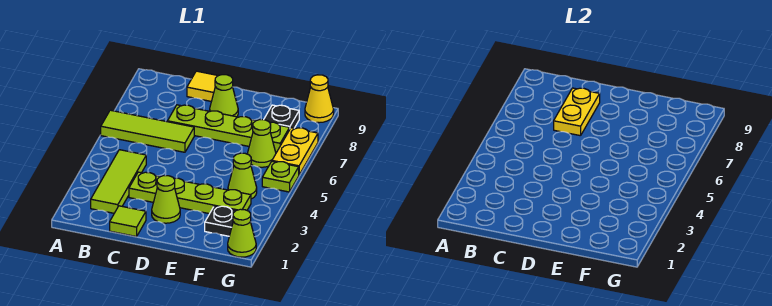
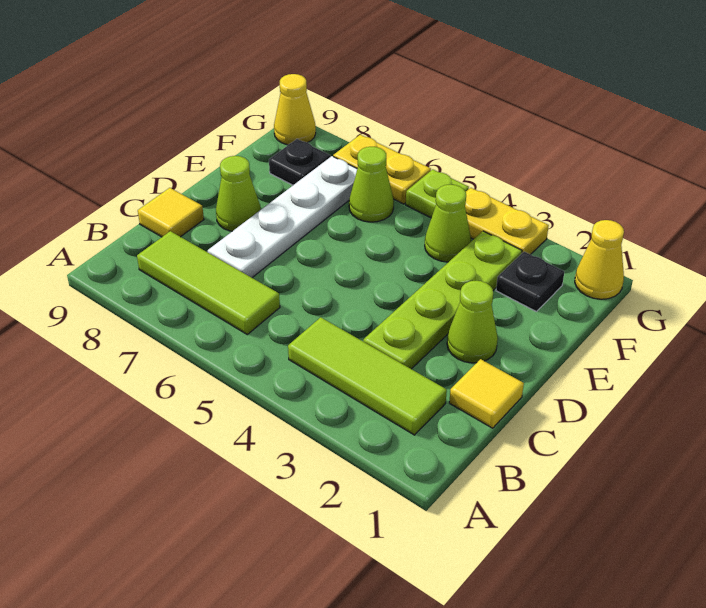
lime tile A6:C6 level 1 -> lime tile B6:B8 level 1
lime tile C1 level 1 -> yellow tile C1 level 1
lime plate C7:F7 level 1 -> white plate C7:F7 level 1
yellow plate C7:C8 level 2 -> yellow plate G3:G4 level 1
lime cone G1 level 1 -> yellow cone G1 level 1

